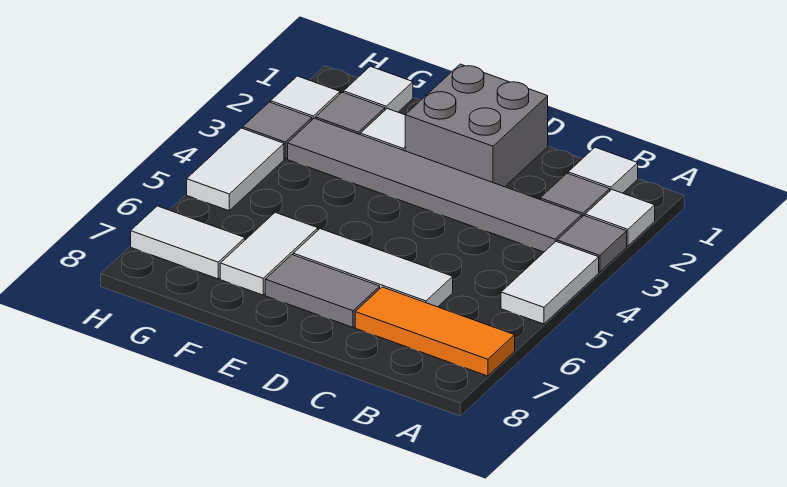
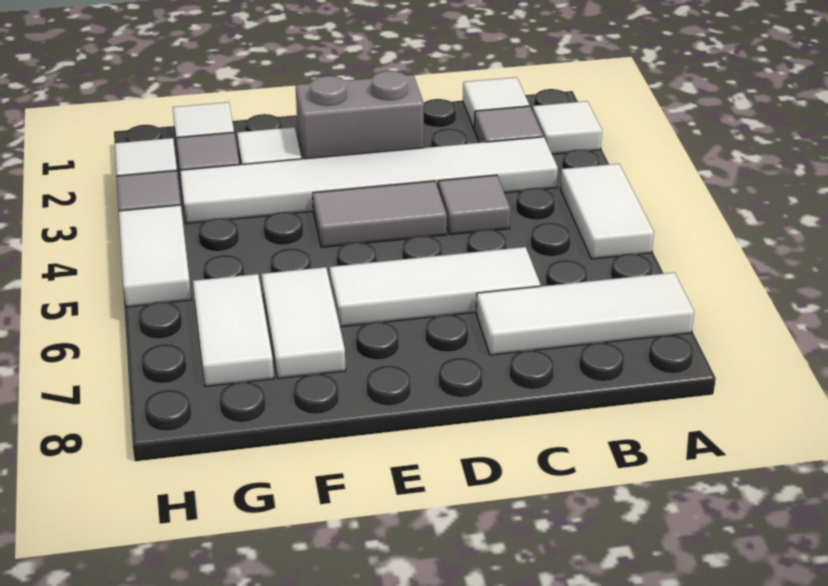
grey tile A3 level 1 -> grey tile C4 level 1
orange tile A7:C7 level 1 -> white tile A7:C7 level 1
grey tile B3:G3 level 1 -> white tile B3:G3 level 1
grey brick D1:E2 level 1 -> grey brick D2:E2 level 1
grey tile D7:E7 level 1 -> grey tile D4:E4 level 1
white tile G7:H7 level 1 -> white tile G6:G7 level 1

